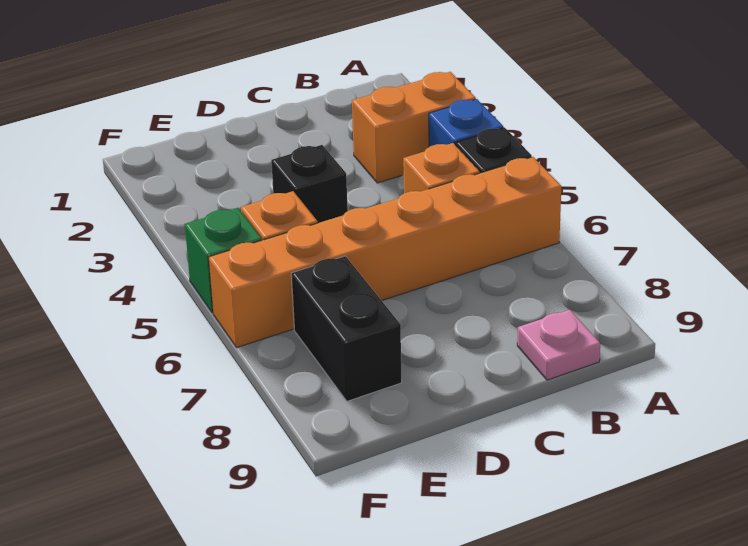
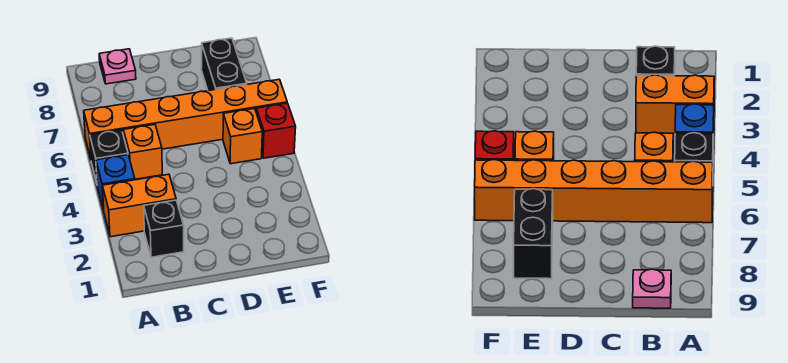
black brick D4 level 1 -> black brick B2 level 1
green brick F5 level 1 -> red brick F5 level 1

